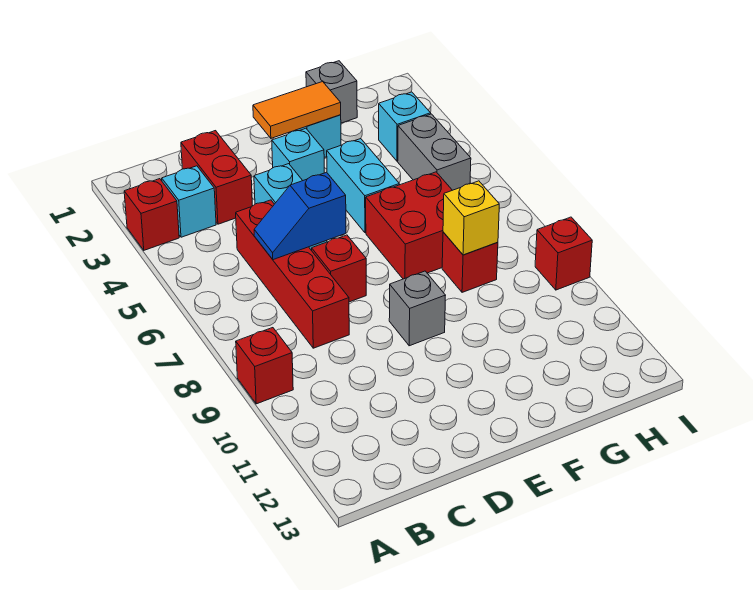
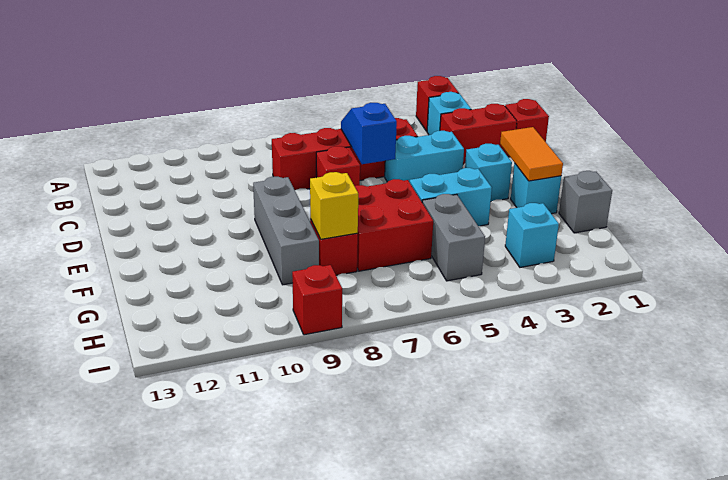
red brick A9 level 1 -> red brick C1 level 1
grey brick E9 level 1 -> grey brick E9:G9 level 1
grey brick H4:H5 level 1 -> grey brick G5:H5 level 1

